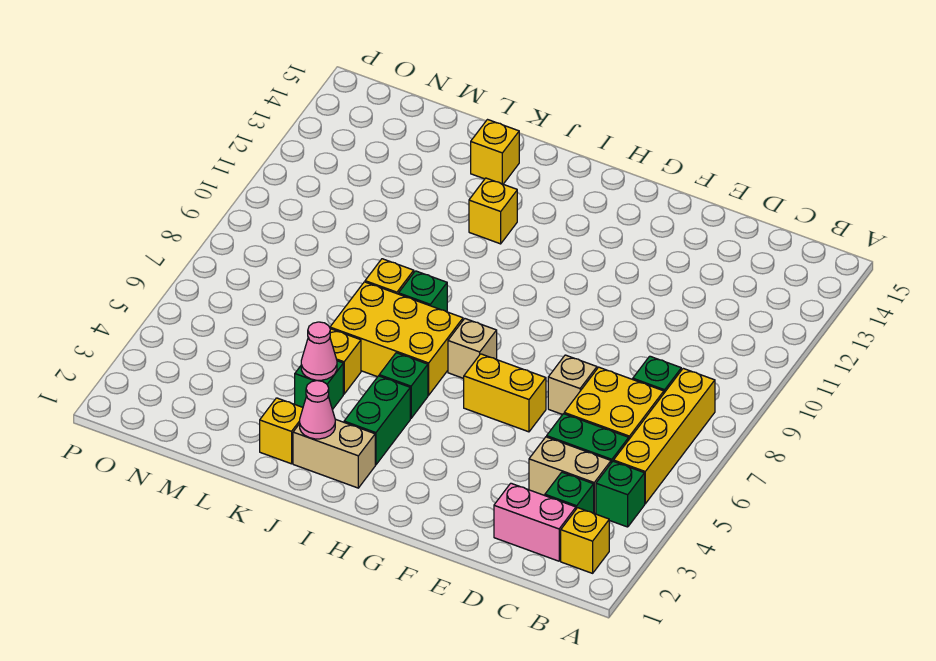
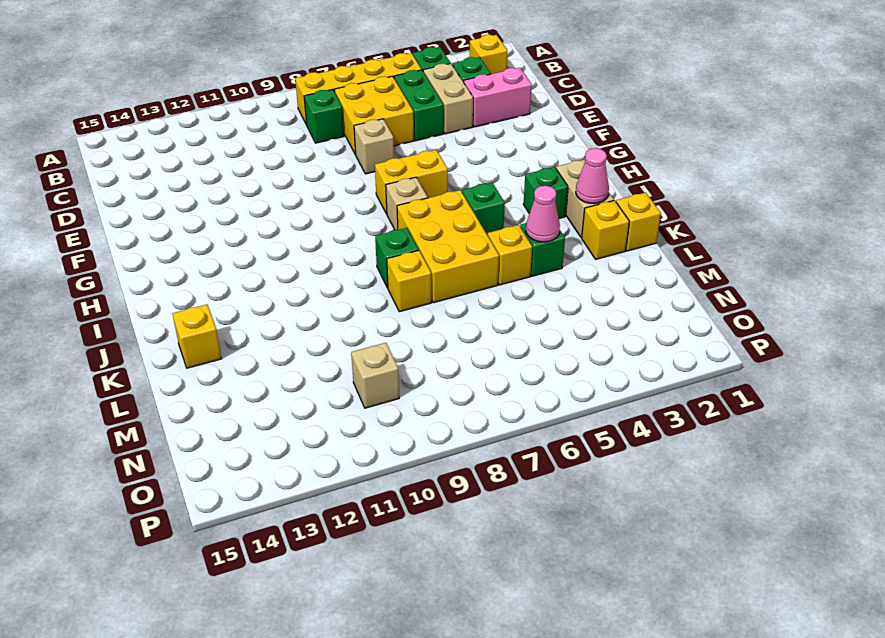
pink brick C2:D2 level 1 -> pink brick D2:D3 level 1
yellow brick F6:G6 level 1 -> yellow brick G6:G7 level 1
green brick I3:I4 level 1 -> green brick I3 level 1
yellow brick J12 level 1 -> yellow brick K1 level 1
none -> tan brick N10 level 1

